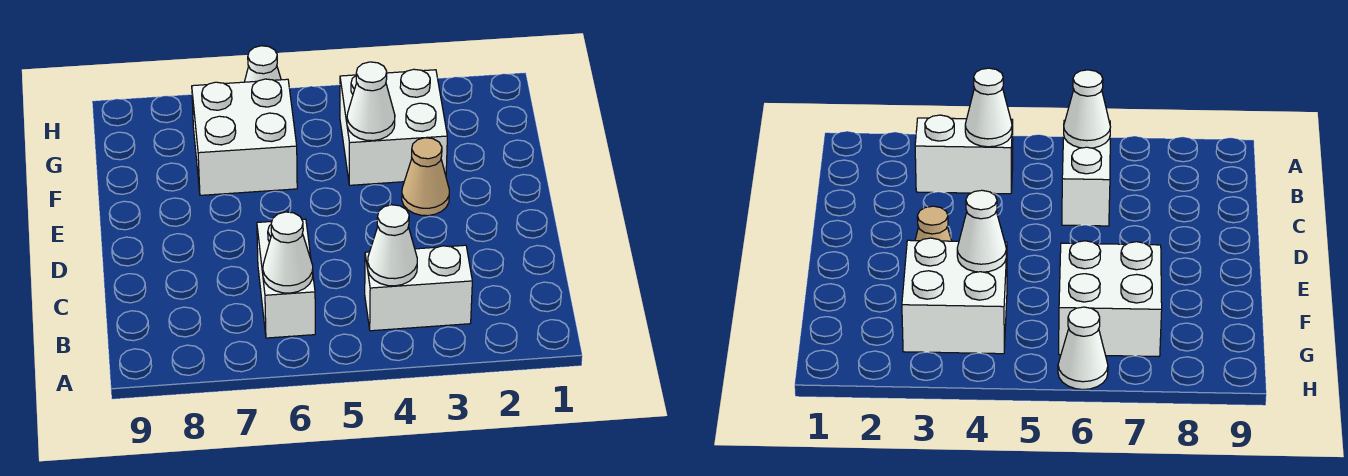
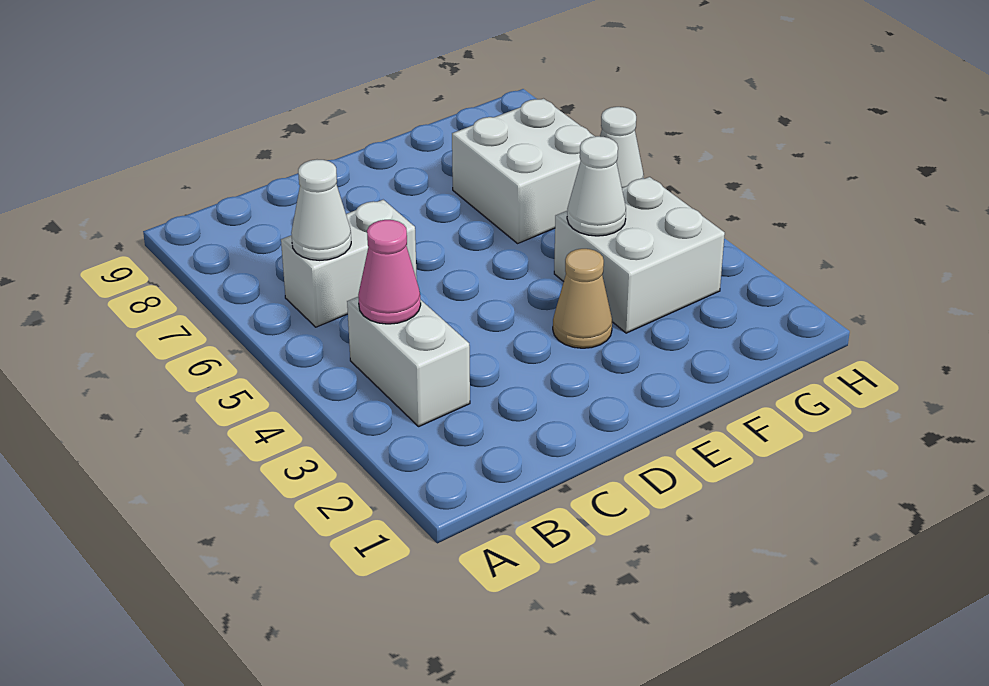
white cone B4 level 2 -> pink cone B4 level 2

